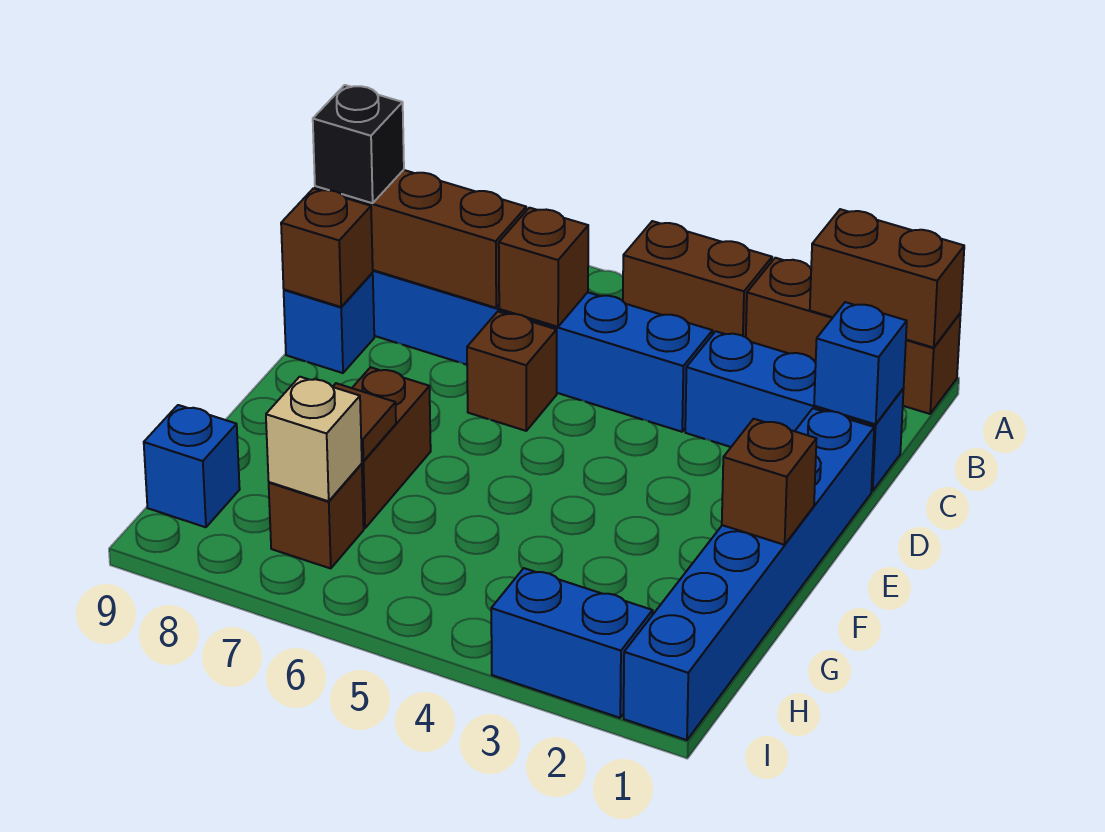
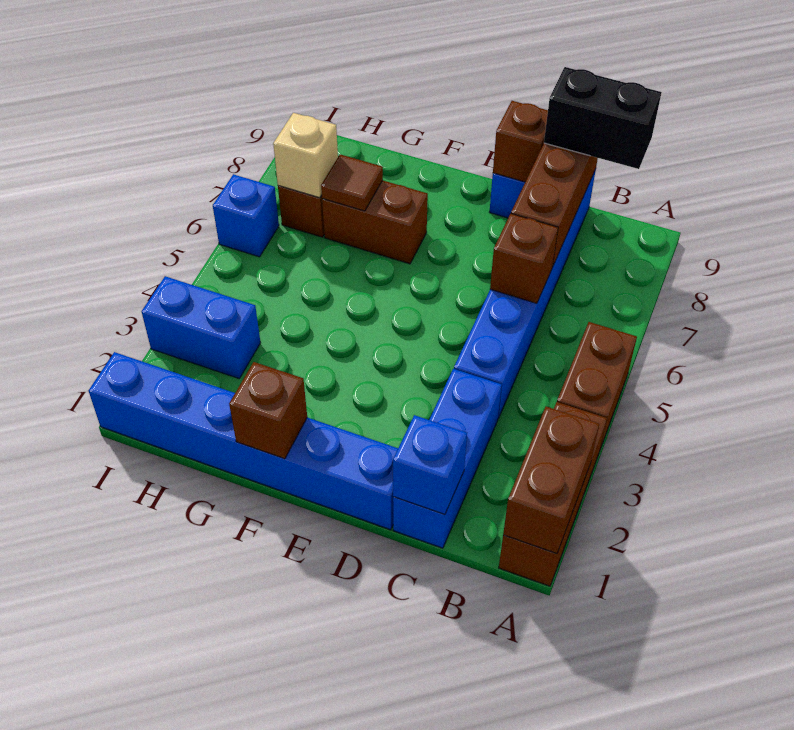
black brick C9 level 3 -> black brick B9:C9 level 3
brown brick D6 level 1 -> none
blue brick H9 level 1 -> blue brick I6 level 1
blue brick I2:I3 level 1 -> blue brick H3:I3 level 1

